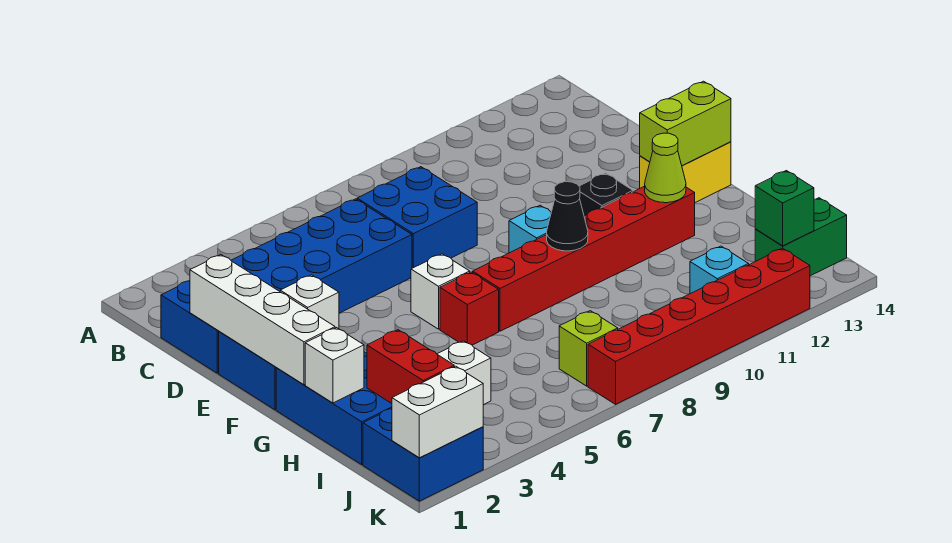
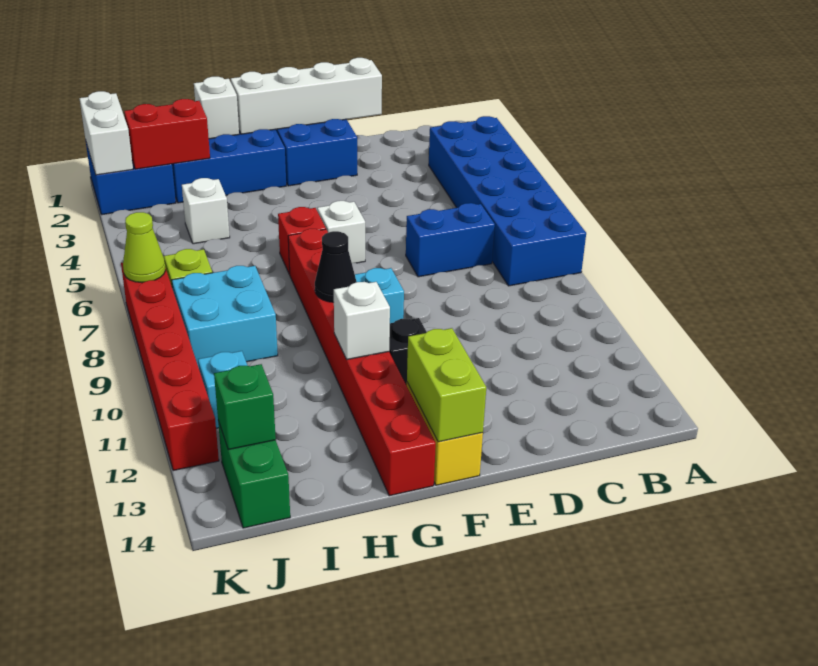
blue brick C1:D6 level 1 -> blue brick A3:B8 level 1
blue brick C7:D8 level 1 -> blue brick C7:D7 level 1
white brick F2 level 2 -> white brick G11 level 2
red brick G7:G12 level 1 -> red brick G7:G14 level 1
lime cone G12 level 2 -> lime cone K7 level 2
none -> cyan brick I8:J9 level 1

